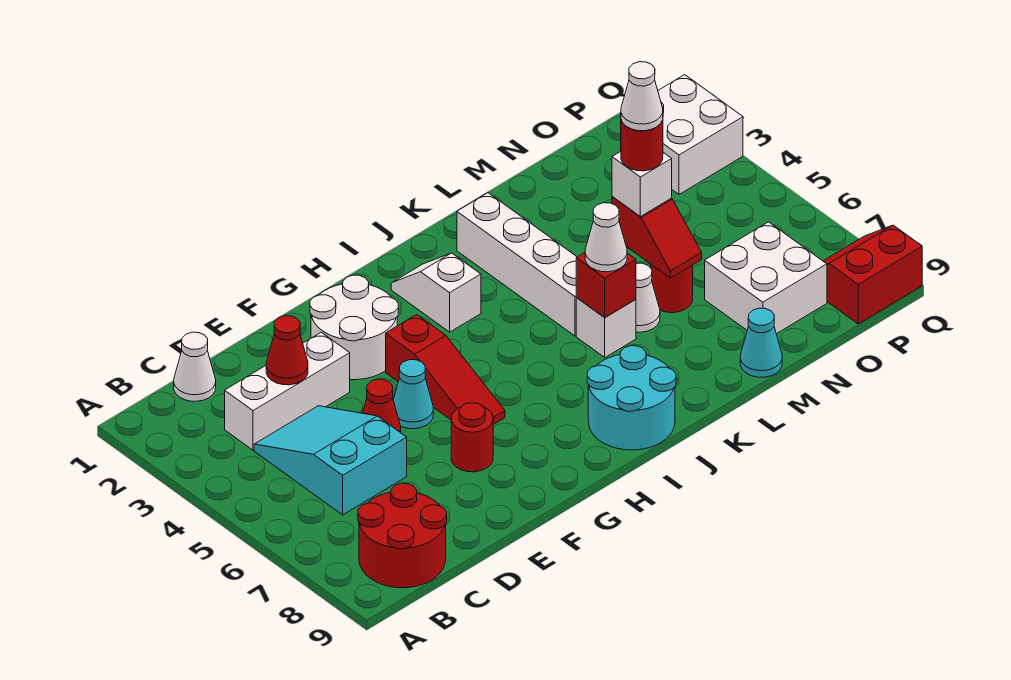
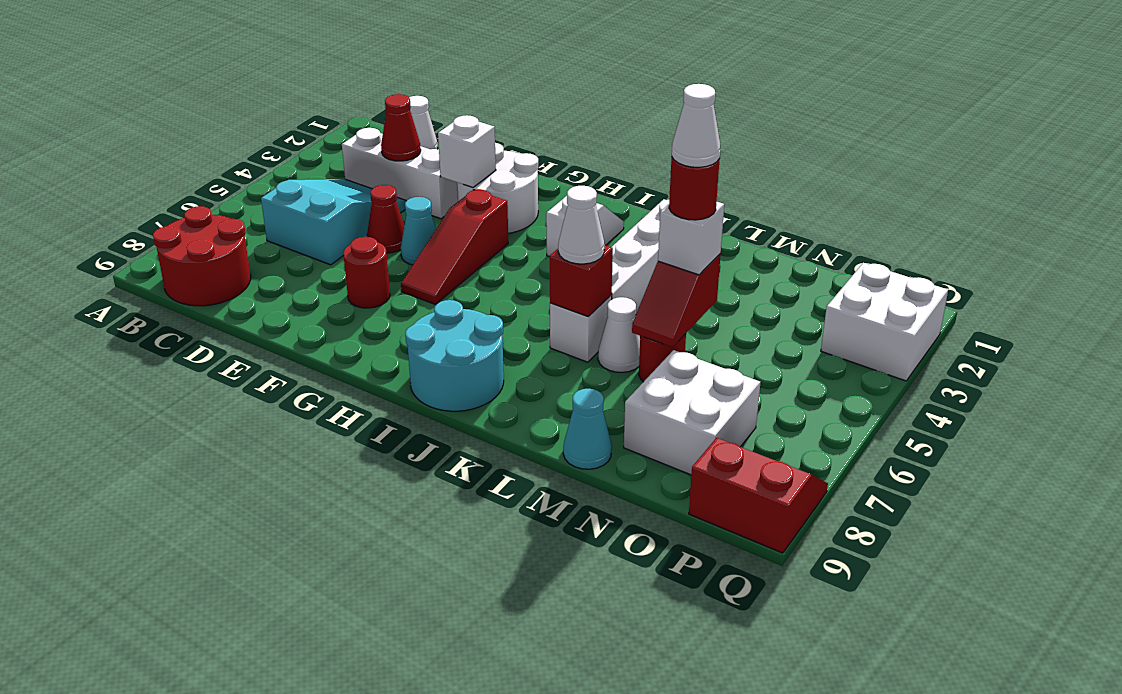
none -> white brick F3 level 2

